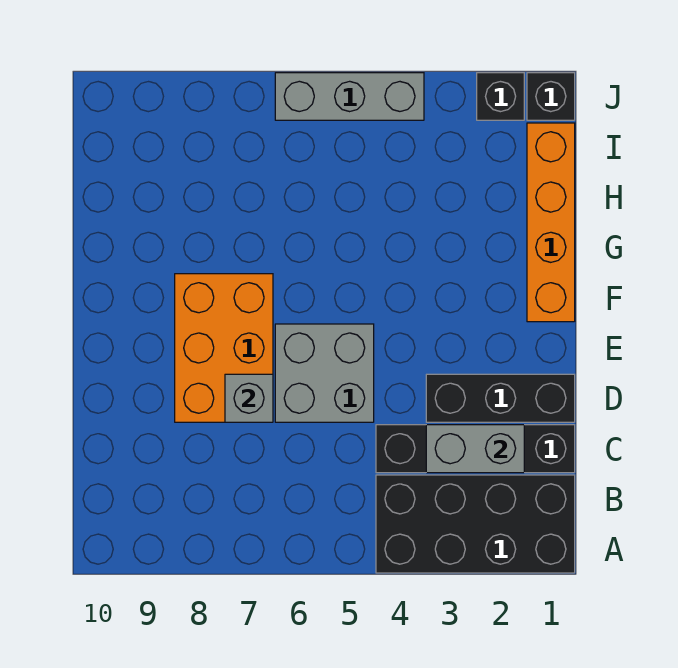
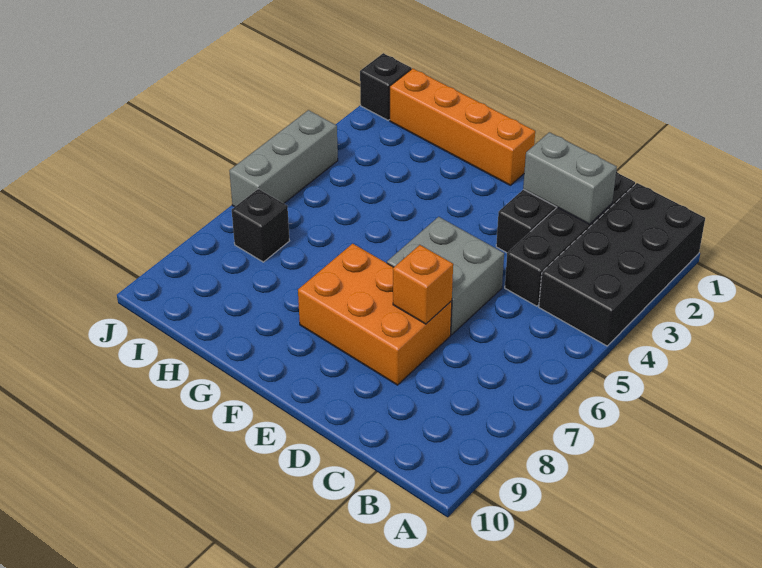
grey brick C2:C3 level 2 -> grey brick C2:D2 level 2
grey brick D7 level 2 -> orange brick D7 level 2
black brick J2 level 1 -> black brick I7 level 1

